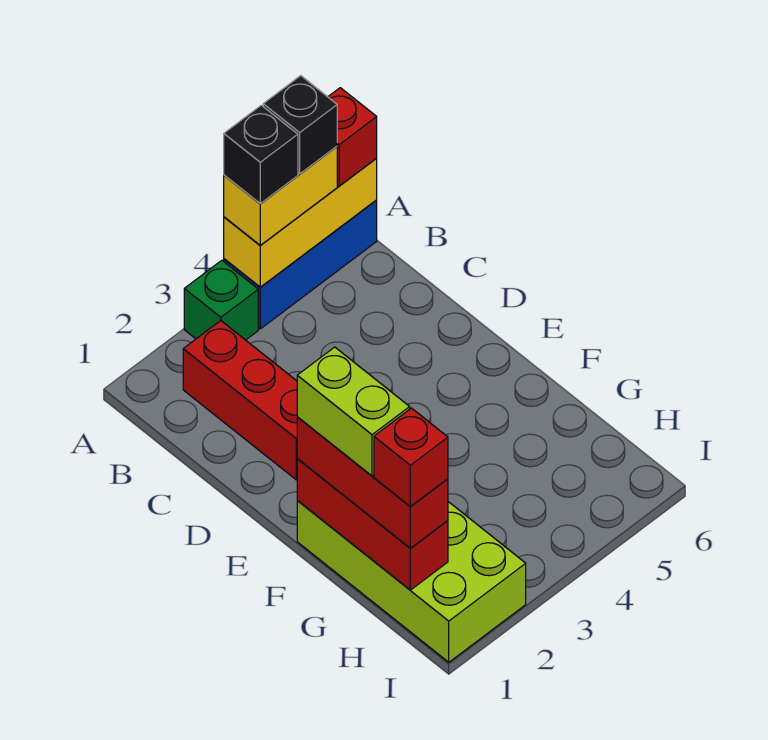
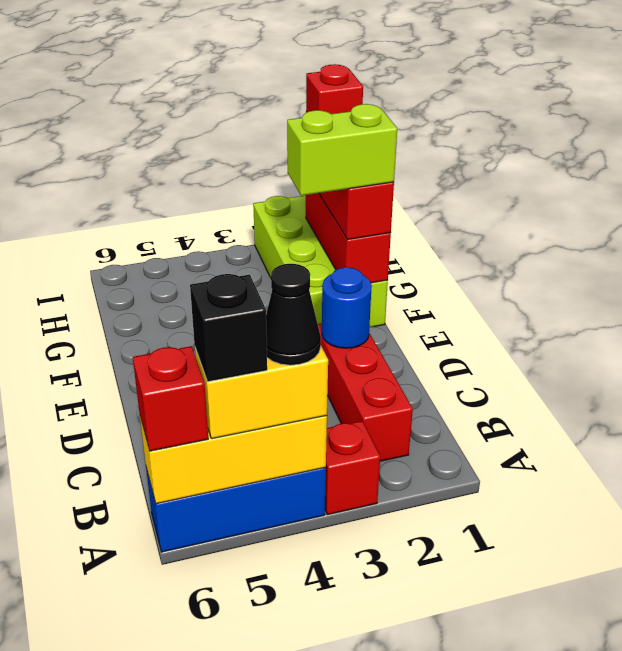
green brick A3 level 1 -> red brick A3 level 1
black brick A4 level 4 -> black cone A4 level 4
none -> blue round brick D2 level 2
lime brick F1:G1 level 4 -> lime brick F1:F2 level 4

